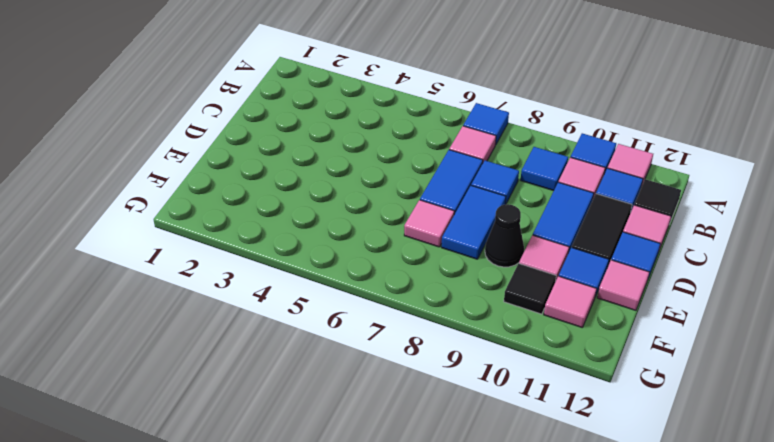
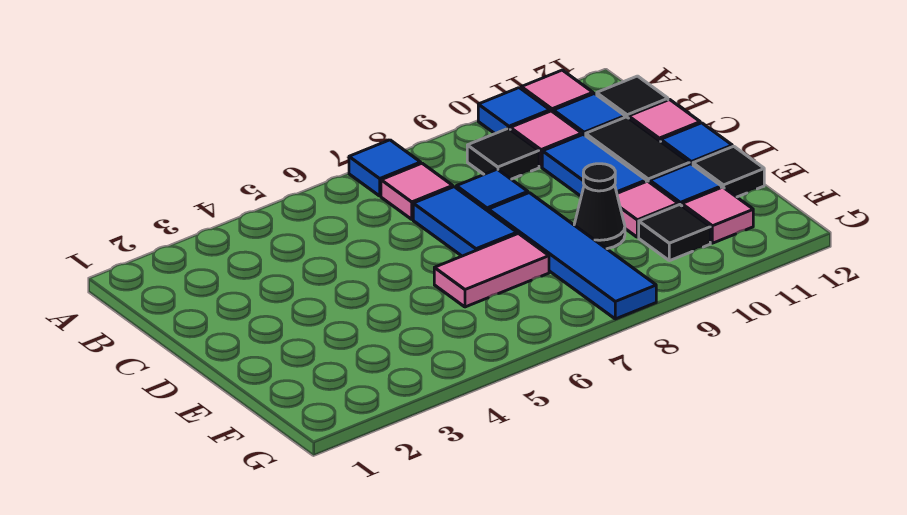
blue tile B9 level 1 -> black tile B9 level 1
blue tile D8:E8 level 1 -> blue tile D8:G8 level 1
pink tile E7 level 1 -> pink tile E6:E7 level 1
pink tile E12 level 1 -> black tile E12 level 1

